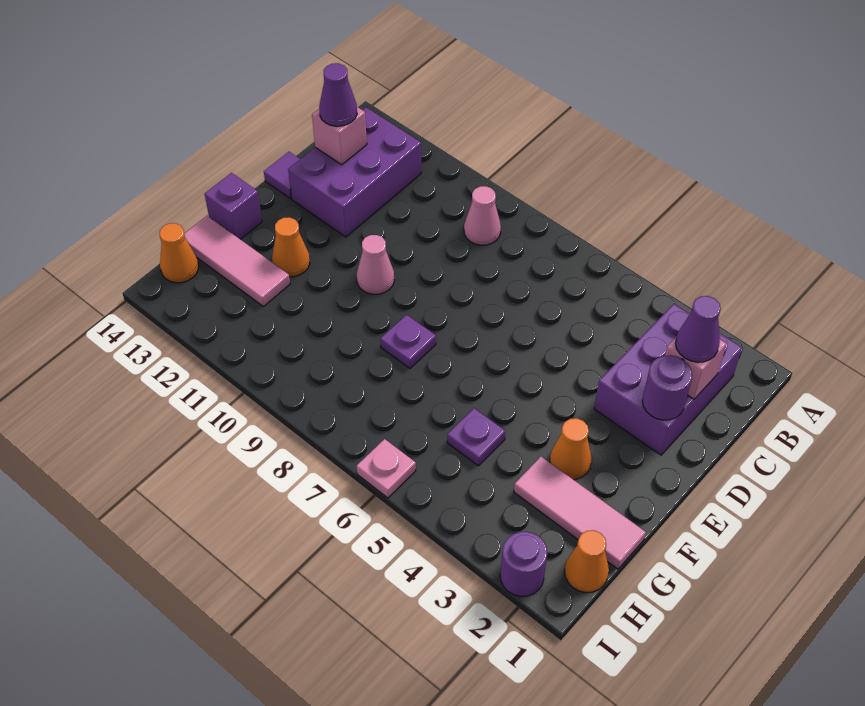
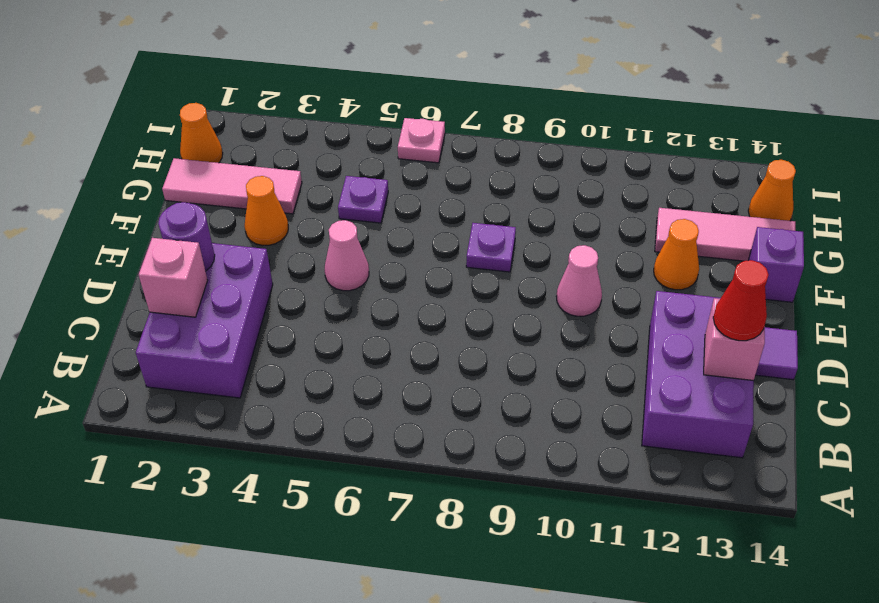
pink cone B9 level 1 -> pink cone E5 level 1
purple cone C2 level 3 -> none
purple cone C13 level 3 -> red cone C13 level 3
purple round brick I2 level 1 -> none

